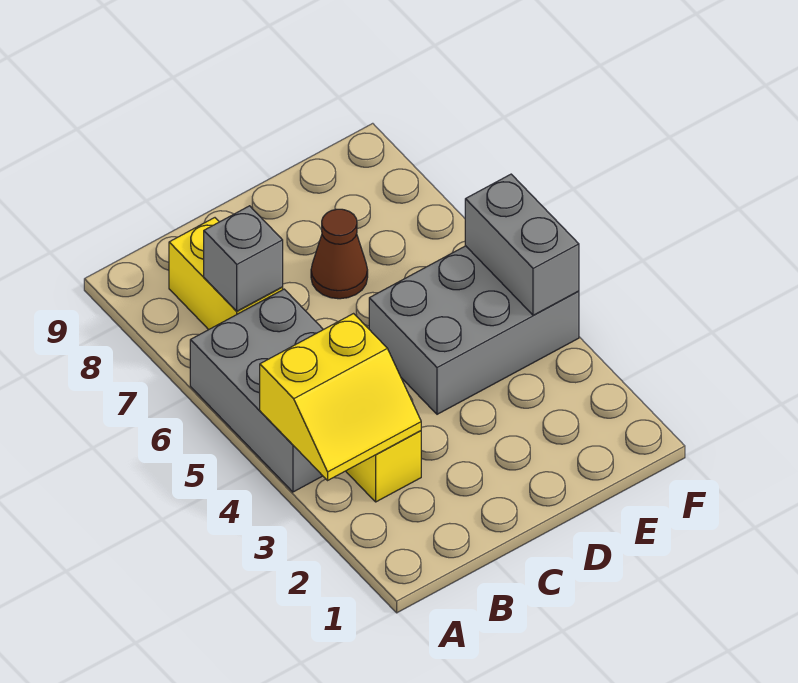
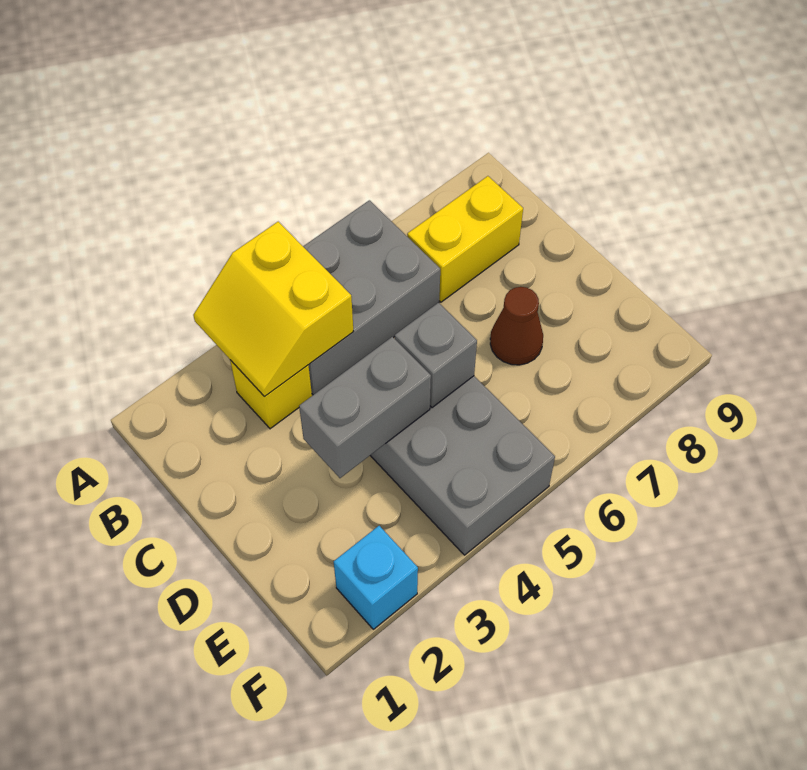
grey brick B7 level 2 -> grey brick D5 level 2
none -> cyan brick F2 level 1
grey brick F4:F5 level 2 -> grey brick D3:D4 level 2

